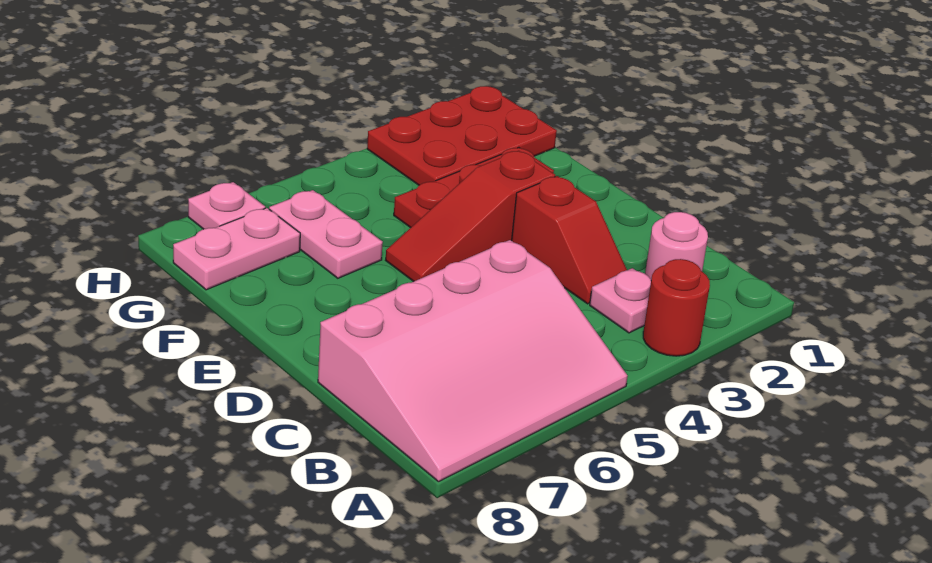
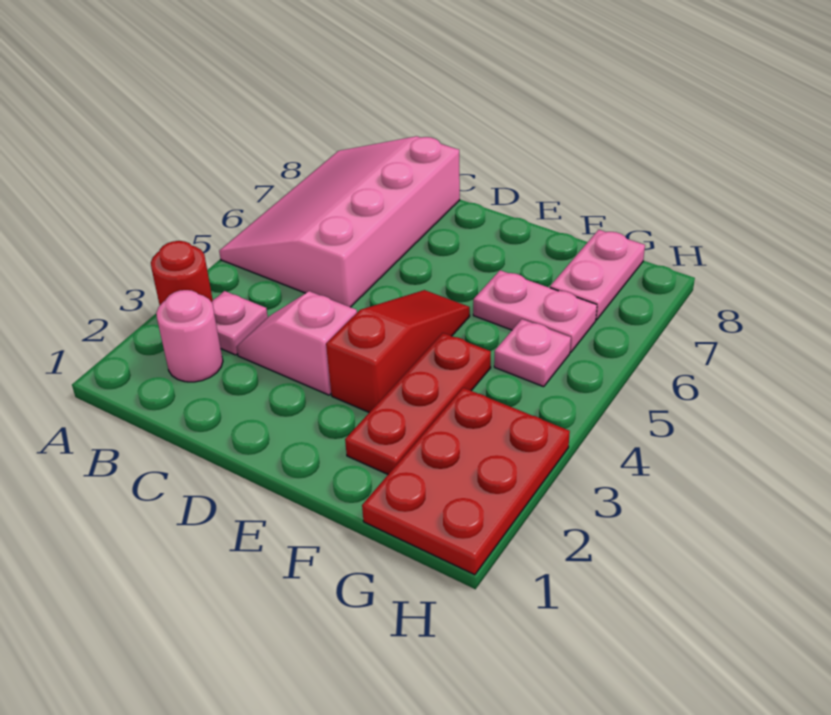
red slope C3:D3 level 1 top D -> pink slope C3:D3 level 1 top D
pink plate H7 level 1 -> pink plate G5 level 1

